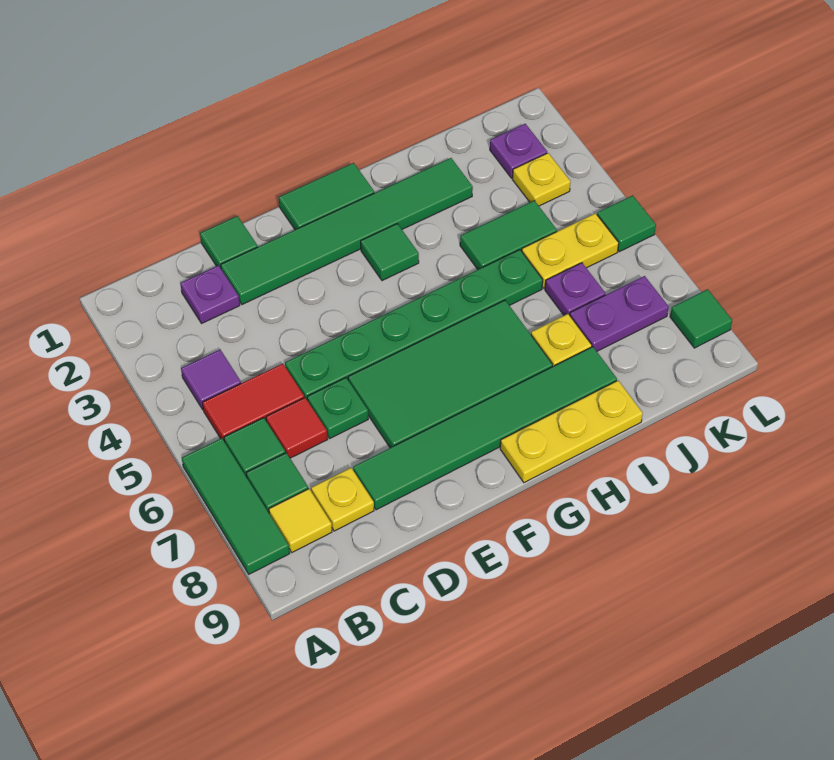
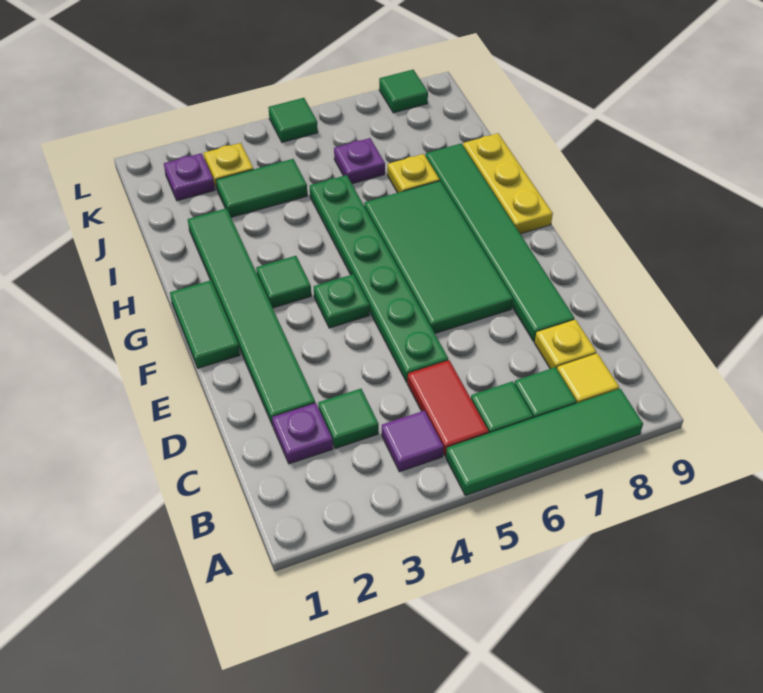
green tile A6:A8 level 1 -> green tile A5:A8 level 1
red tile C6 level 1 -> none
green tile D1 level 1 -> green tile C3 level 1
green plate D6 level 1 -> green plate F4 level 1
green tile I4:J4 level 1 -> green tile J3:J4 level 1
yellow plate J5:K5 level 1 -> none
purple plate J7:K7 level 1 -> none

